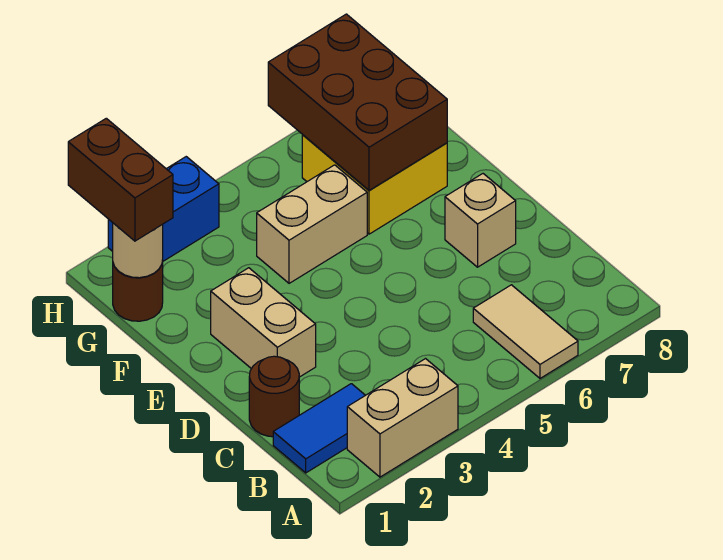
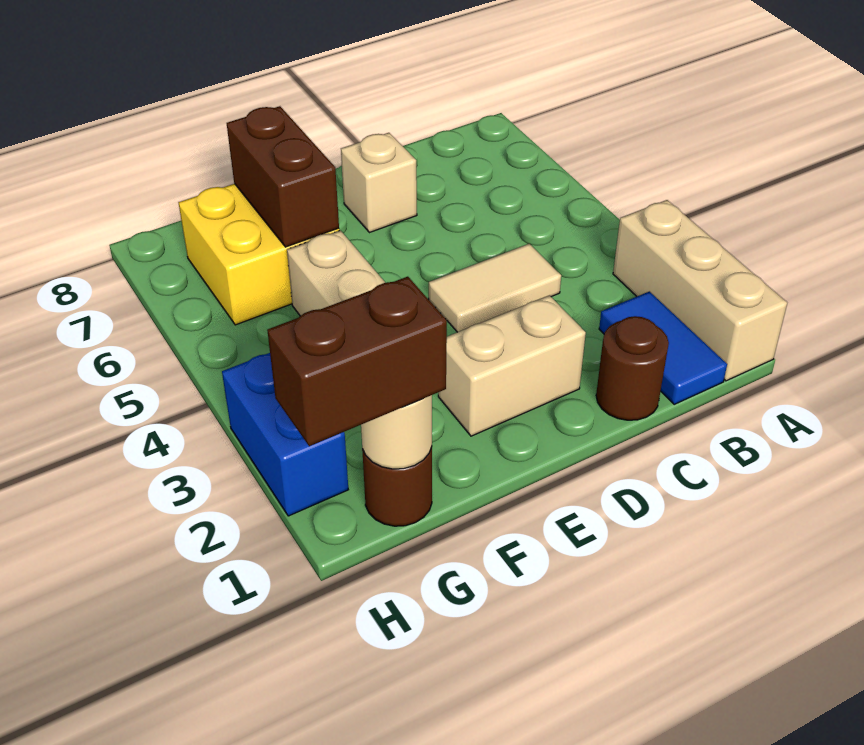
tan brick A2:A3 level 1 -> tan brick A1:A3 level 1
tan tile A6:B6 level 1 -> tan tile C4:D4 level 1
brown brick F6:H7 level 2 -> brown brick F6:F7 level 2

